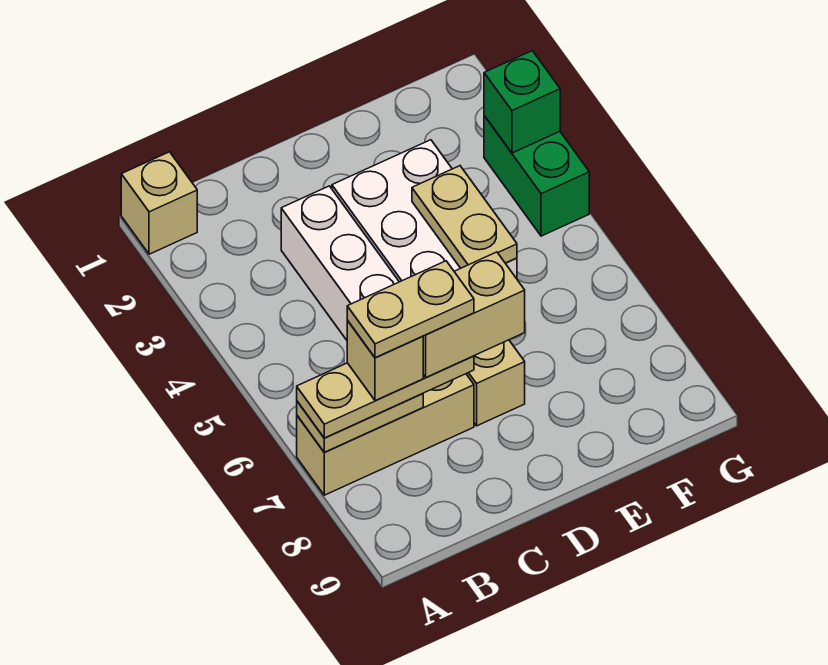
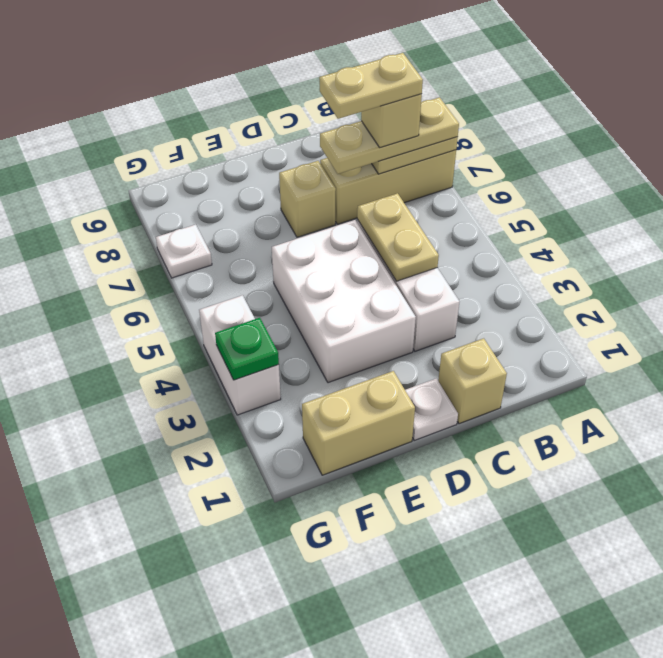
tan brick A1 level 1 -> tan brick C1 level 1
tan brick C7:D7 level 4 -> tan brick E1:F1 level 1
none -> white plate D1 level 1
tan plate E4:E5 level 2 -> tan plate C4:C5 level 2
green brick G3:G4 level 1 -> white brick G3:G4 level 1
green brick G3 level 2 -> green plate G3 level 2
none -> white plate G7 level 1

